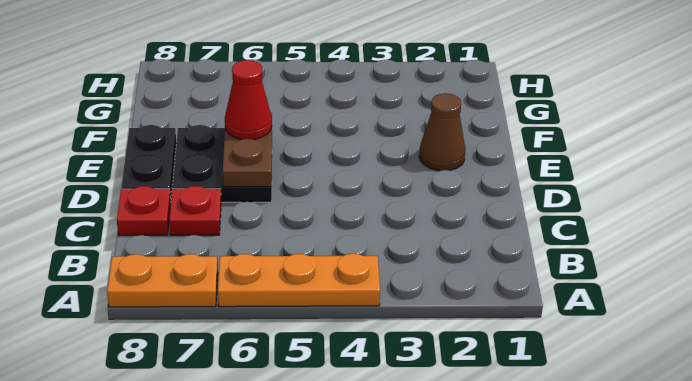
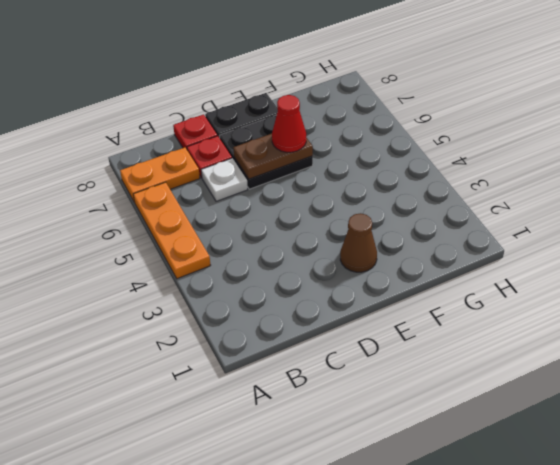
orange plate A7:A8 level 1 -> orange plate A7:B7 level 1
none -> white plate C6 level 1

